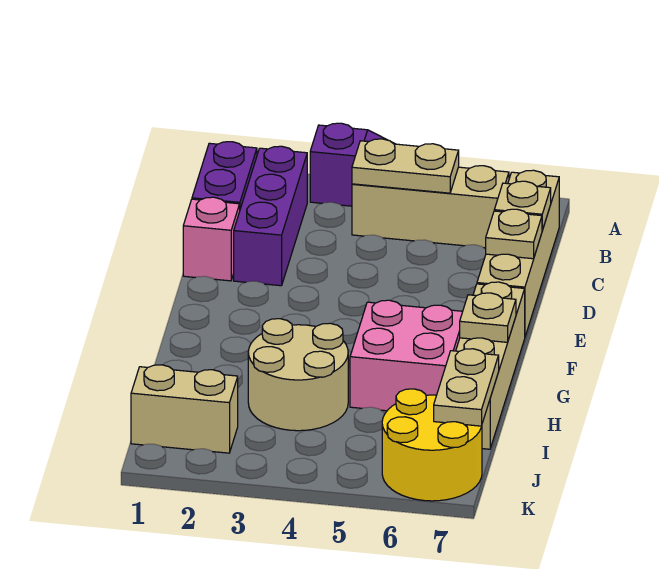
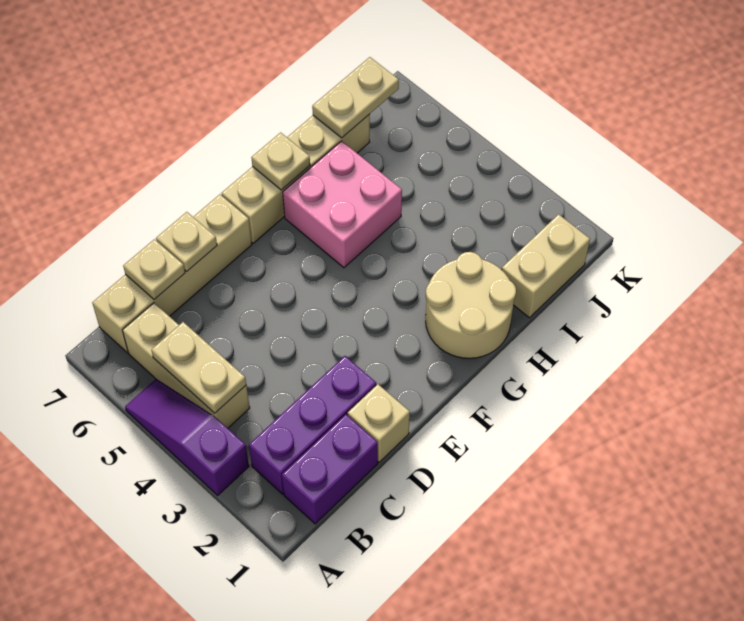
pink brick D1 level 1 -> tan brick D1 level 1
tan round brick H3:I4 level 1 -> tan round brick G1:H2 level 1
tan brick J1:J2 level 1 -> tan brick I1:J1 level 1
yellow round brick J6:K7 level 1 -> none

